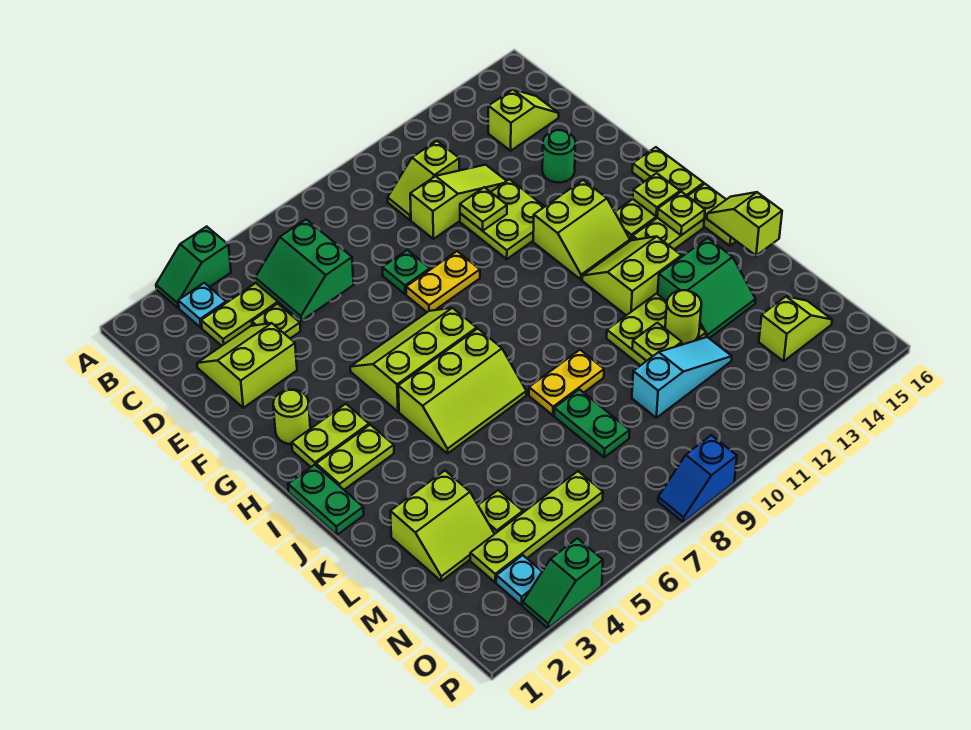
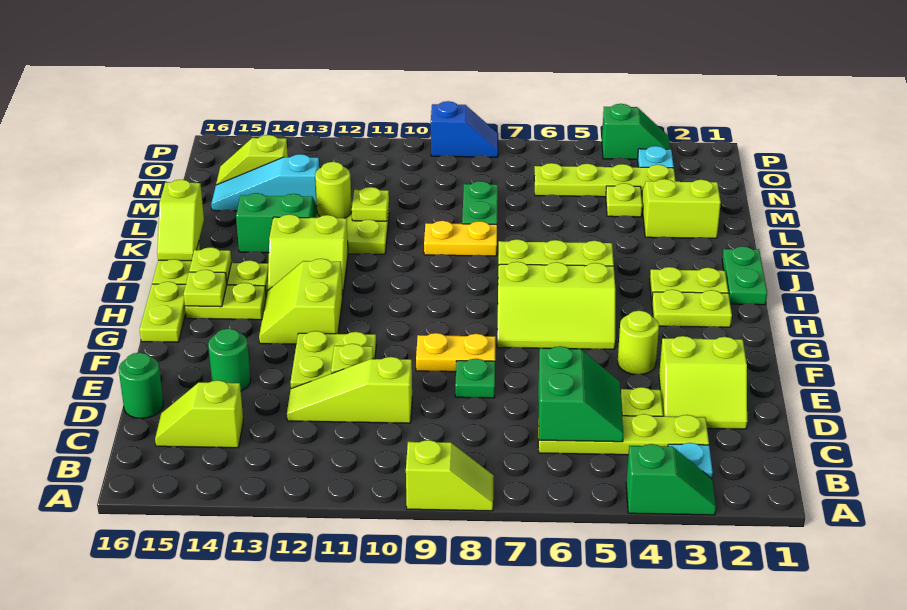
lime slope C10:C11 level 1 top 11 -> lime slope A8:A9 level 1 top 9
none -> green round brick D16 level 1
lime round brick G2 level 1 -> lime round brick F4 level 1
lime slope G12:H13 level 1 top G -> lime slope G12:H13 level 1 top 12
cyan slope M10:M12 level 1 top 10 -> cyan slope M13:M15 level 1 top 13

